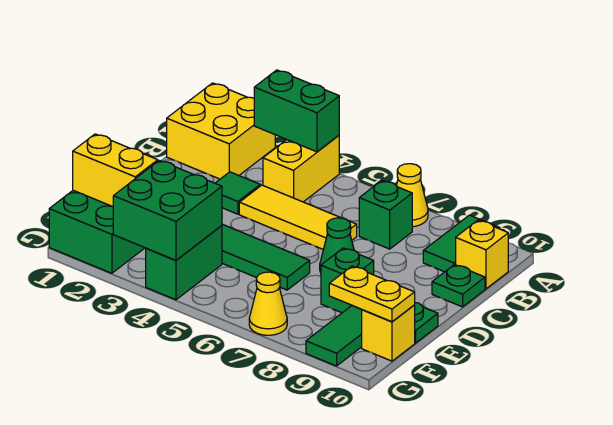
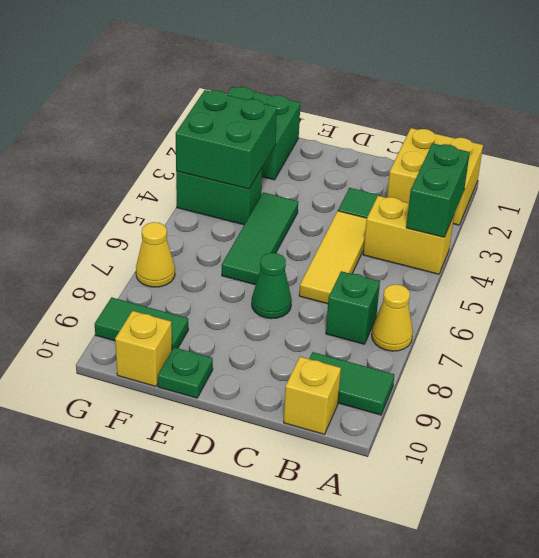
green plate C10 level 1 -> none
green brick E8 level 1 -> none
yellow brick F1:F2 level 2 -> none
yellow plate F9:F10 level 2 -> none

